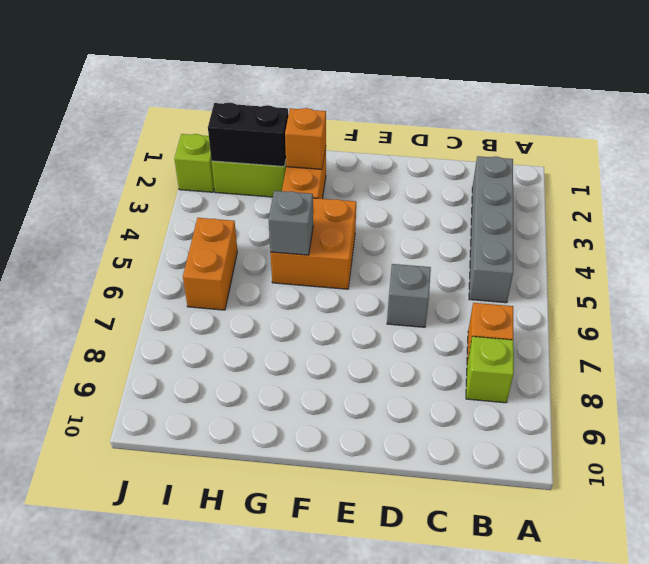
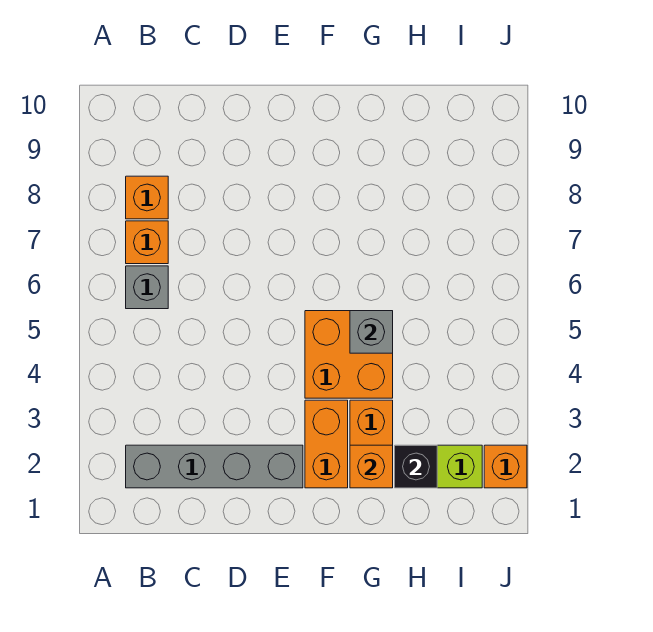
grey brick B2:B5 level 1 -> grey brick B2:E2 level 1
lime brick B8 level 1 -> orange brick B8 level 1
grey brick D6 level 1 -> grey brick B6 level 1
black brick H2:I2 level 2 -> black brick H2 level 2
orange brick I5:I6 level 1 -> orange brick F2:F3 level 1
lime brick J2 level 1 -> orange brick J2 level 1

